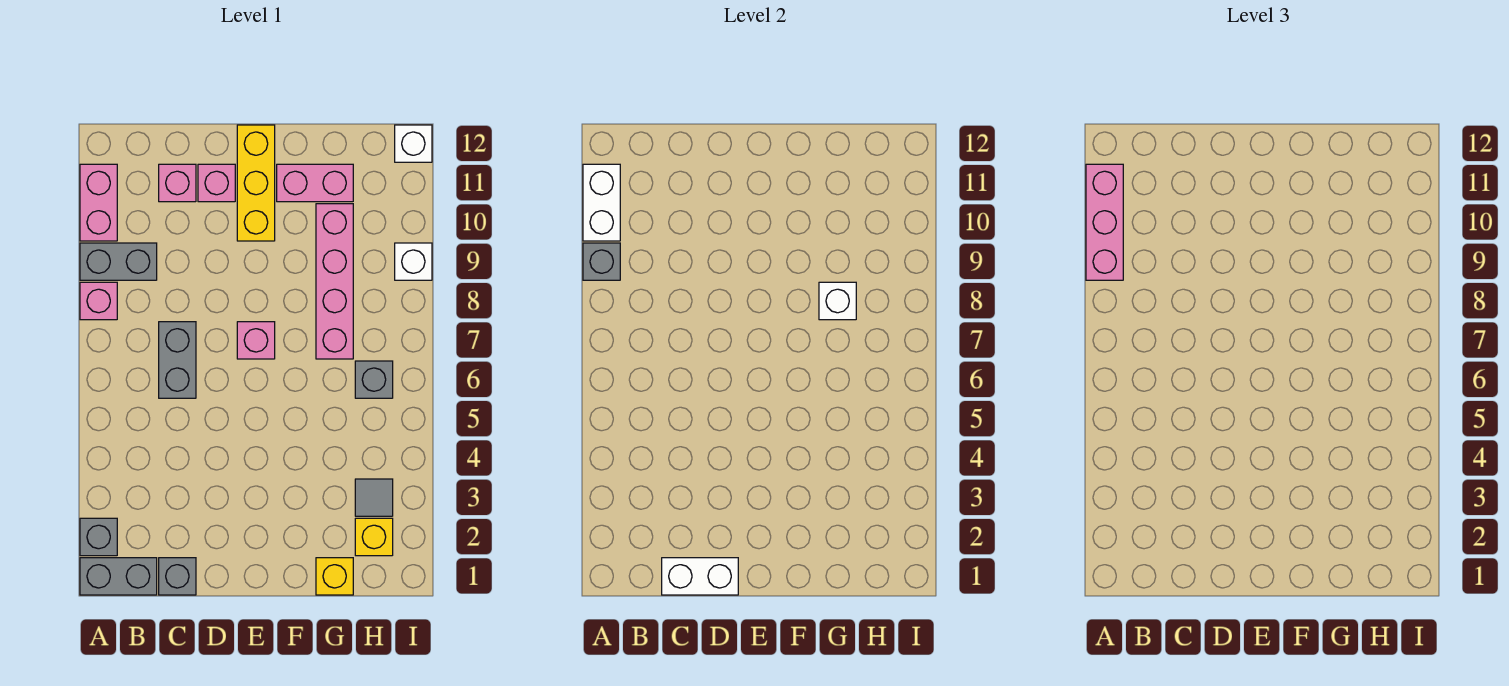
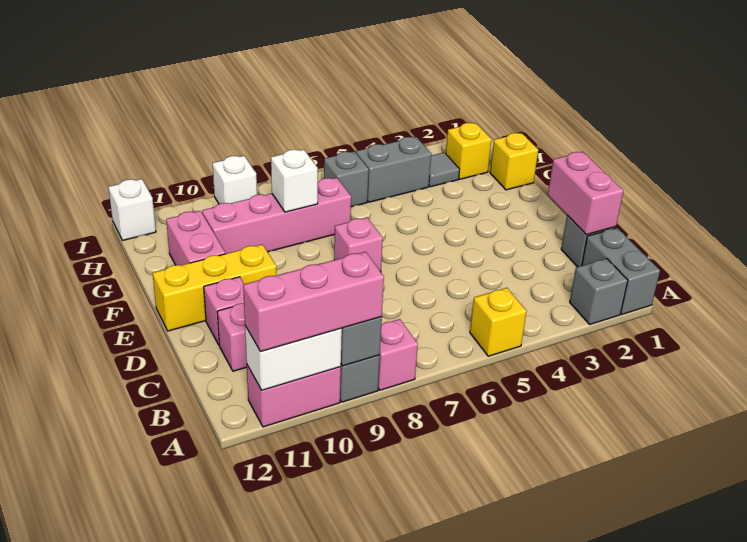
none -> yellow brick A5 level 1
white brick C1:D1 level 2 -> pink brick C1:D1 level 2
grey brick C6:C7 level 1 -> grey brick H4:H5 level 1

